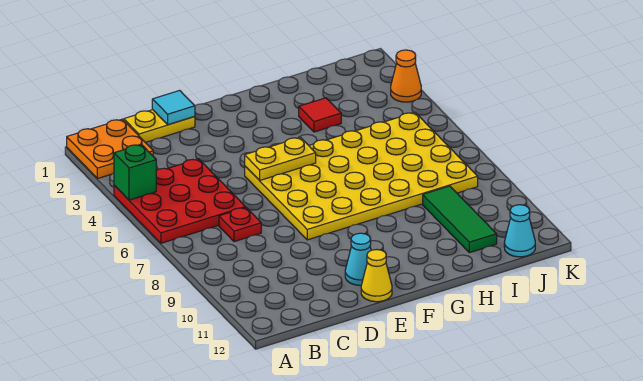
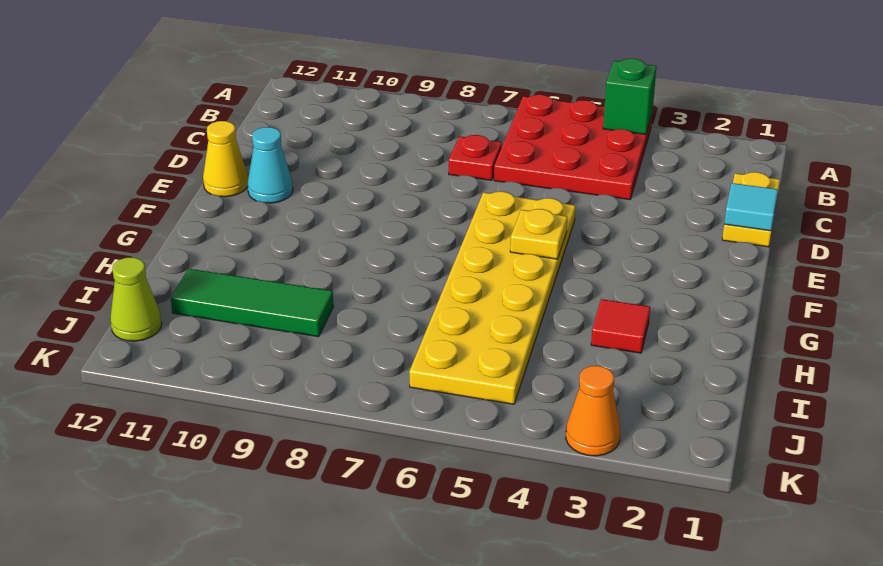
orange plate A1:B2 level 1 -> none
yellow plate E5:J8 level 1 -> yellow plate E5:J6 level 1
yellow plate E5:F5 level 2 -> yellow plate F5 level 2
cyan cone J12 level 1 -> lime cone J12 level 1

